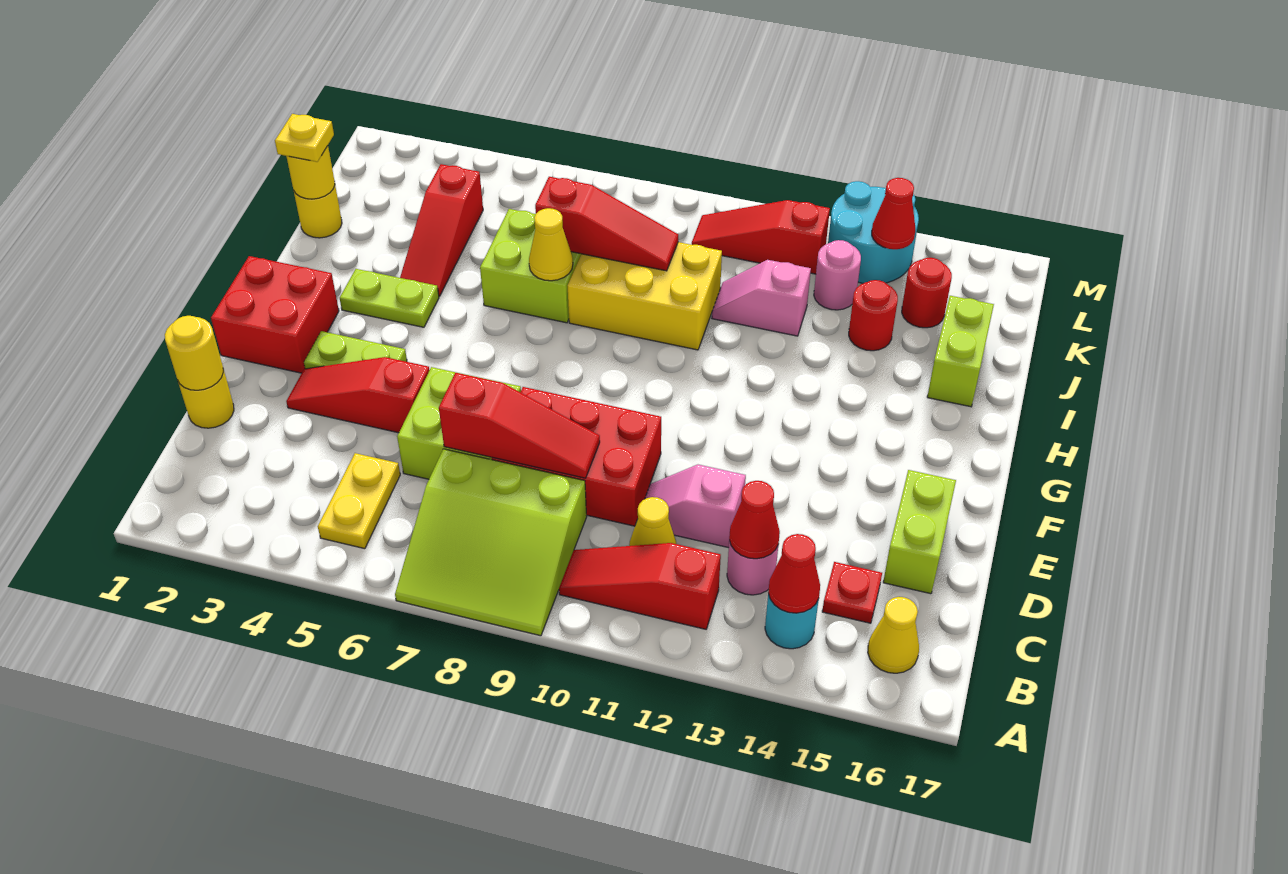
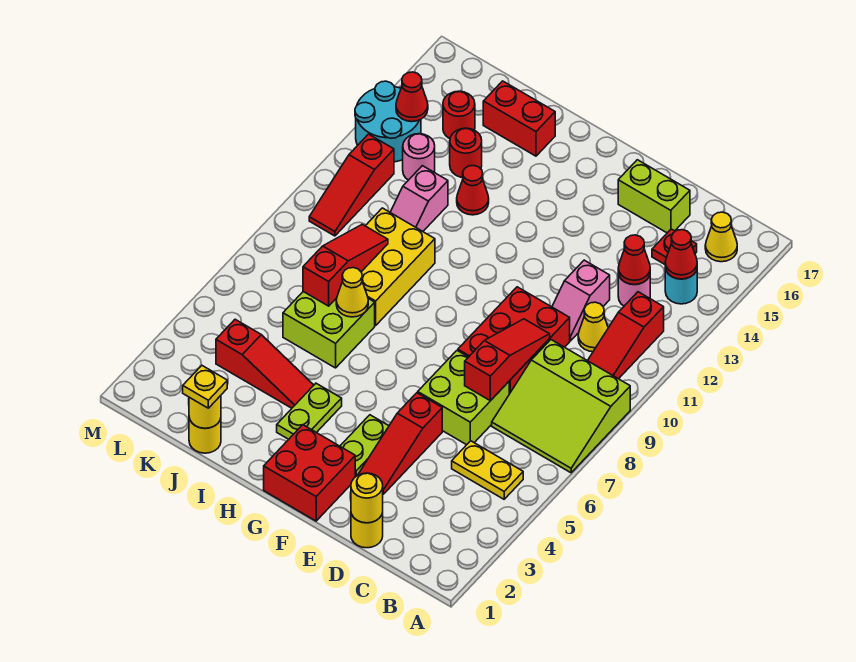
lime slope A7:C9 level 1 top C -> lime slope A7:C9 level 1 top 9
none -> red cone I13 level 1
lime brick I16:J16 level 1 -> red brick I16:J16 level 1

